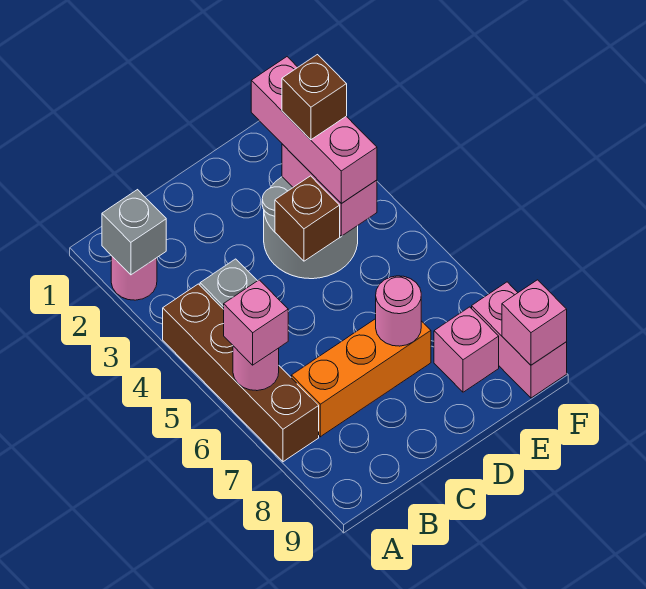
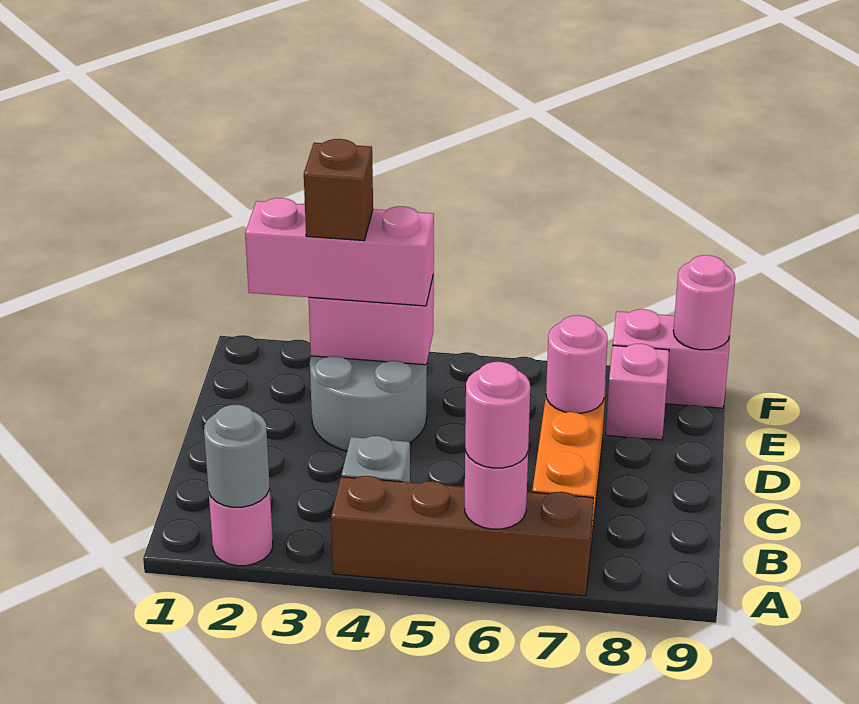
grey brick A2 level 2 -> grey round brick A2 level 2
pink brick A6 level 3 -> pink round brick A6 level 3
brown brick D4 level 2 -> none
pink brick F9 level 2 -> pink round brick F9 level 2

